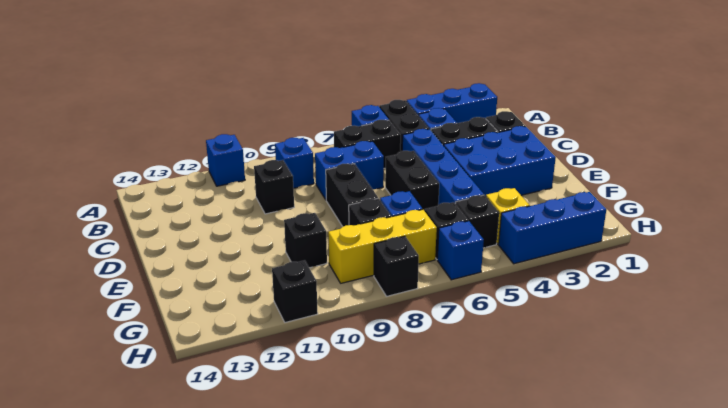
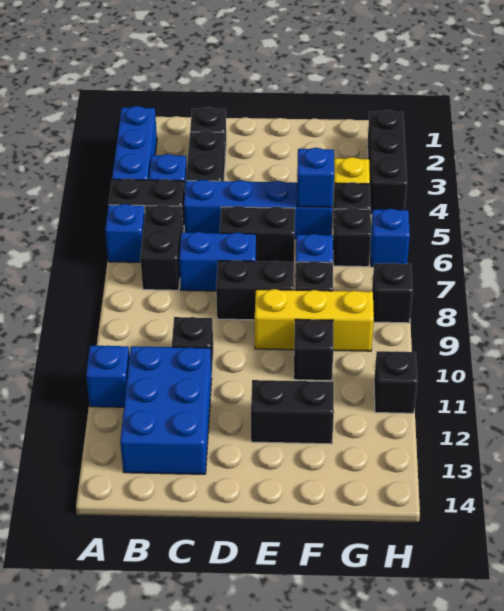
blue brick B9 level 1 -> blue brick F5 level 2
blue brick C7:C8 level 1 -> blue brick C7:D7 level 1
blue brick D2:E4 level 1 -> blue brick B11:C13 level 1
none -> black brick E12:F12 level 1
yellow brick G7:G9 level 1 -> yellow brick E9:G9 level 1
blue brick H2:H4 level 1 -> black brick H2:H4 level 1

